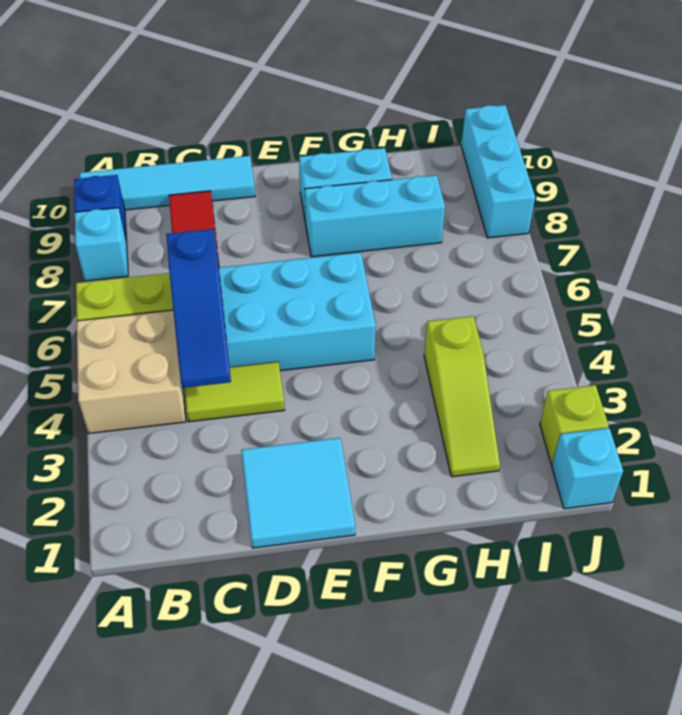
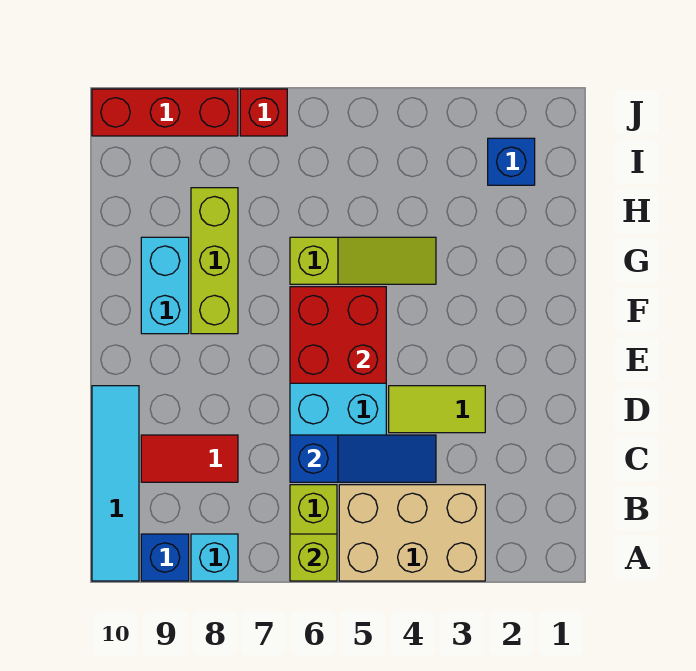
tan brick A4:B5 level 1 -> tan brick A3:B5 level 1
lime tile C4:D4 level 1 -> lime tile D3:D4 level 1
cyan tile D1:E2 level 1 -> none
none -> red brick E5:F6 level 2
cyan brick F8:H8 level 1 -> lime brick F8:H8 level 1
lime slope H2:H4 level 1 top 4 -> lime slope G4:G6 level 1 top 6
none -> blue brick I2 level 1
cyan brick J1 level 1 -> none
lime brick J2 level 1 -> lime brick A6 level 2
none -> red brick J7 level 1
cyan brick J8:J10 level 1 -> red brick J8:J10 level 1

